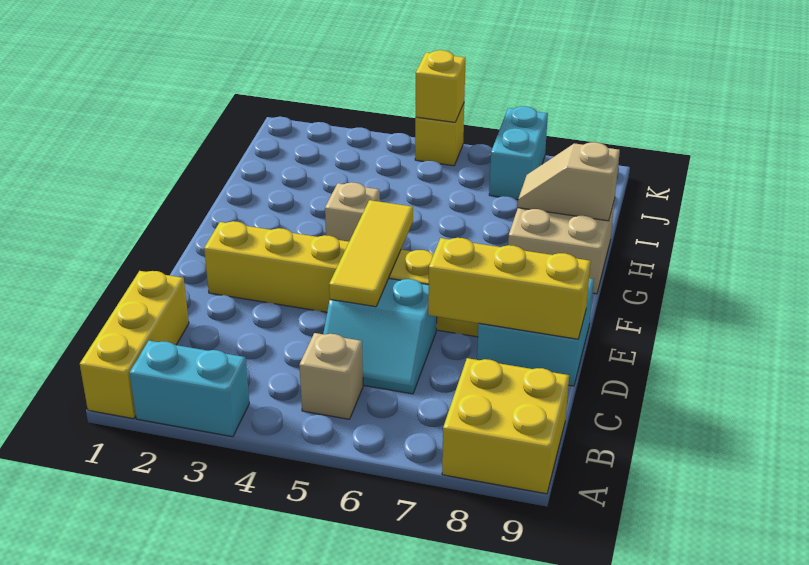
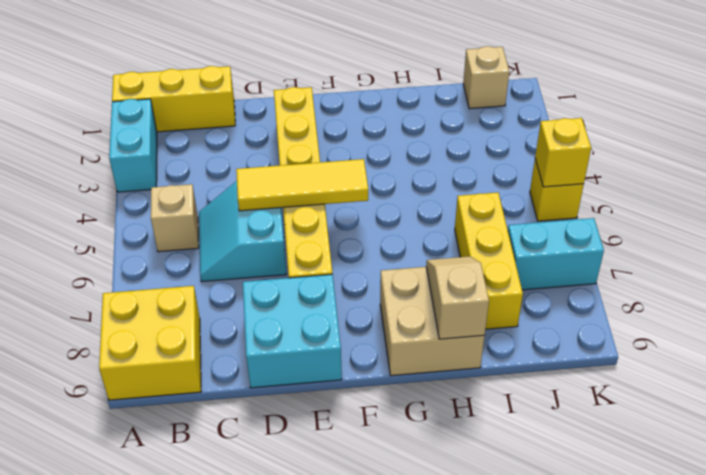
yellow brick D7:D9 level 2 -> yellow brick I6:I8 level 1
tan brick G4 level 1 -> tan brick J1 level 1

